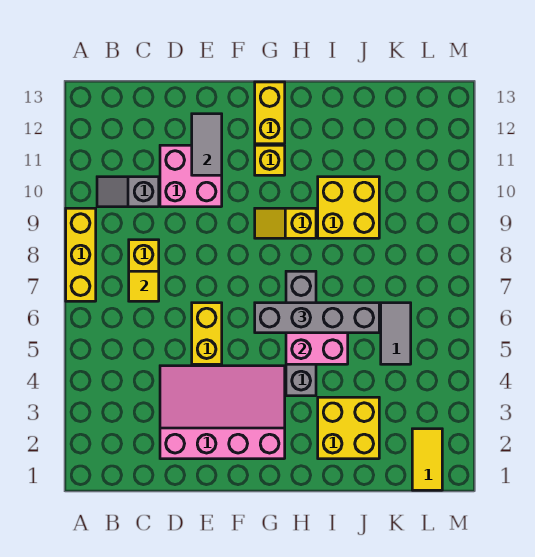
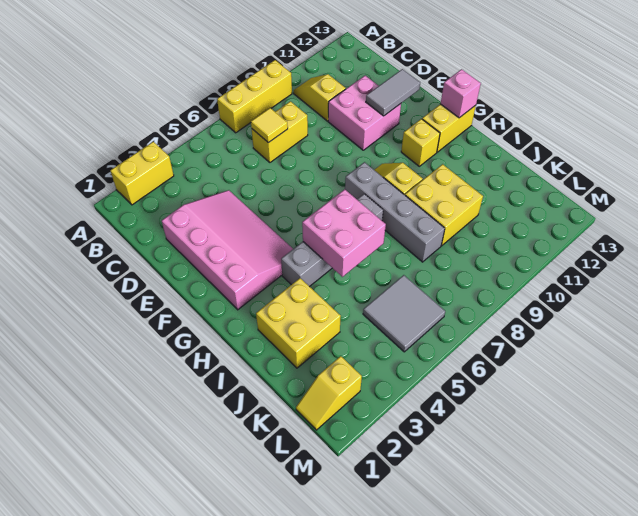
grey slope B10:C10 level 1 top C -> yellow slope B10:C10 level 1 top C
yellow brick E5:E6 level 1 -> yellow brick A2:A3 level 1
grey brick G6:J6 level 3 -> grey brick G8:J8 level 1
none -> pink brick G13 level 2
grey tile K5:K6 level 1 -> grey tile K5:L6 level 1
yellow tile L1:L2 level 1 -> yellow slope L1:L2 level 1 top 2

